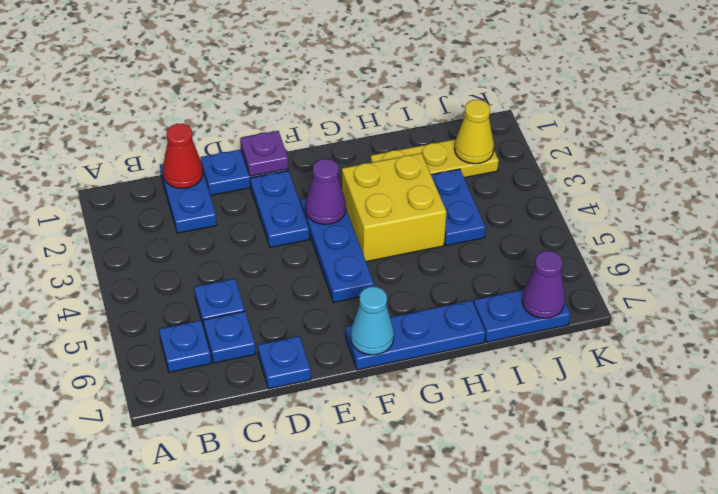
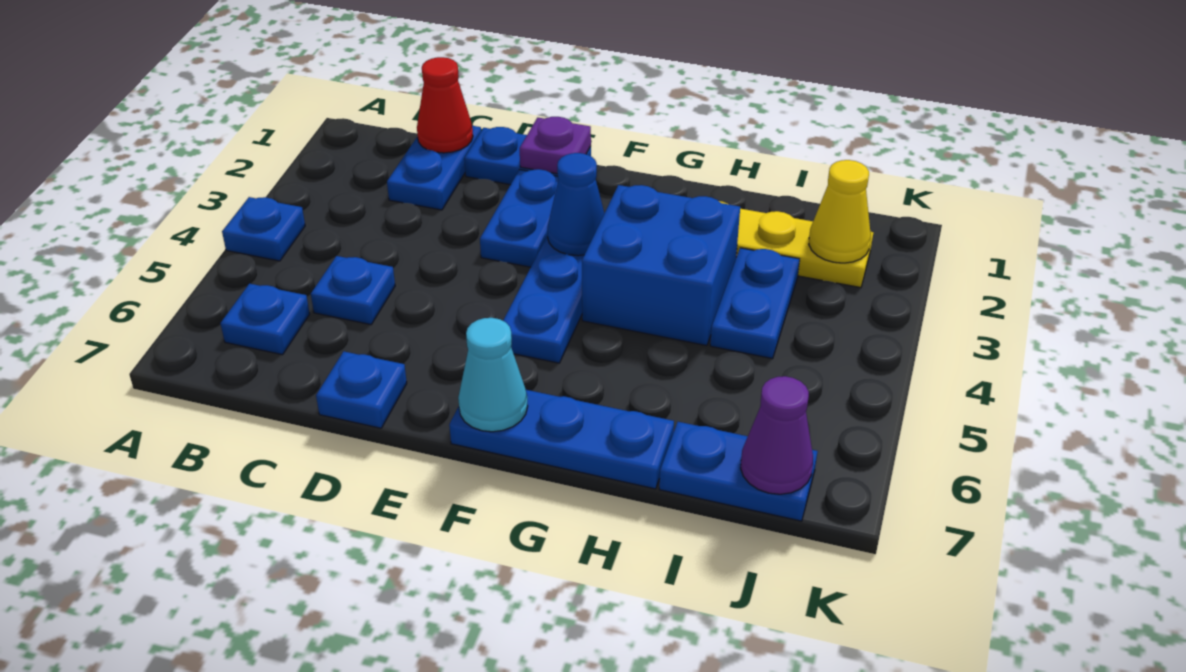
blue plate C6 level 1 -> blue plate A4 level 1
purple cone F3 level 2 -> blue cone F3 level 2
yellow brick G3:H4 level 1 -> blue brick G3:H4 level 1

